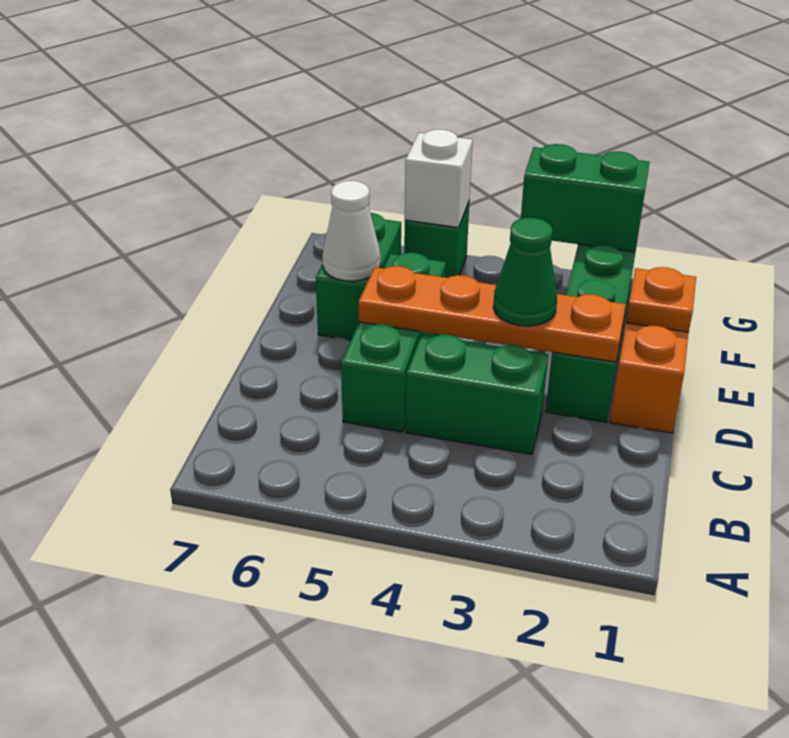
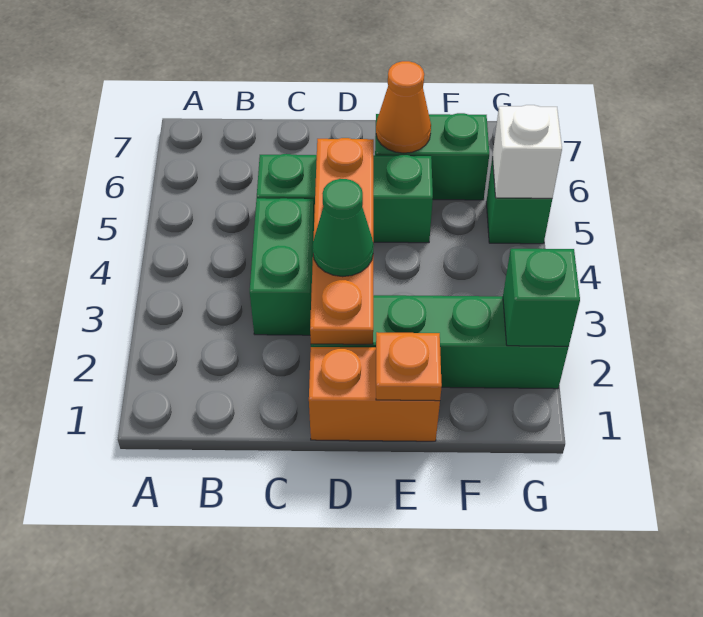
white cone E6 level 2 -> orange cone E6 level 2
green brick G2:G3 level 2 -> green brick G2 level 2

